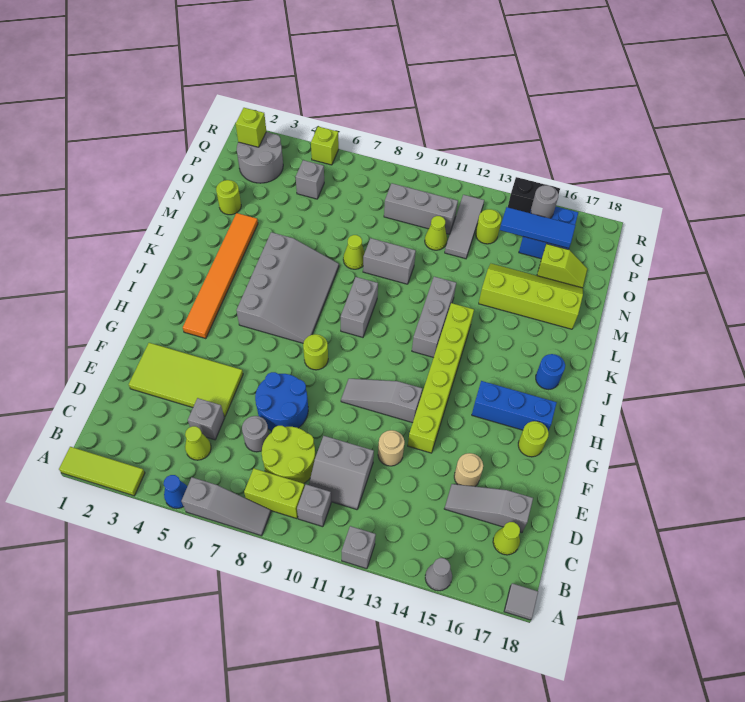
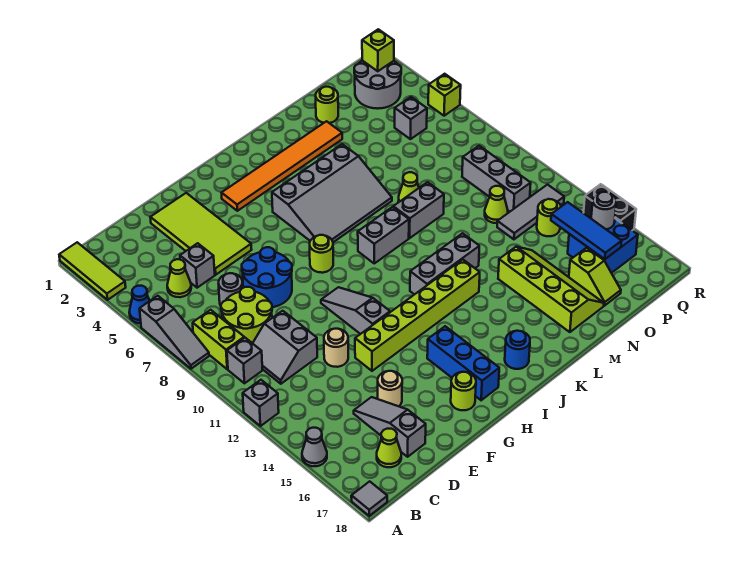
grey brick M9:M10 level 1 -> grey brick L9:M9 level 1

